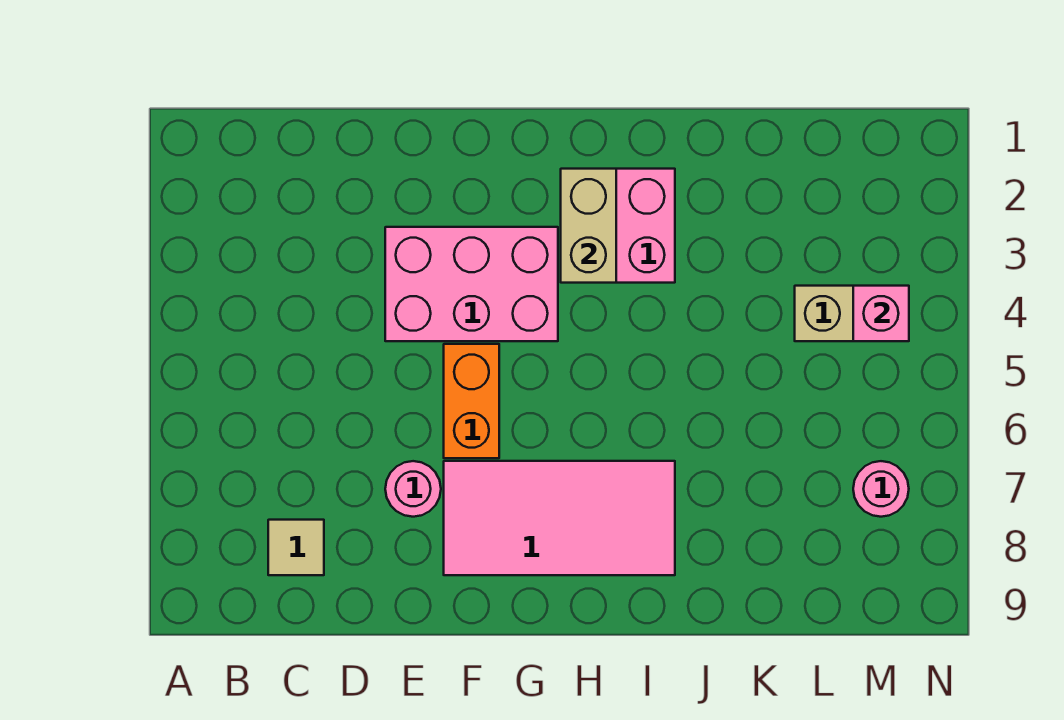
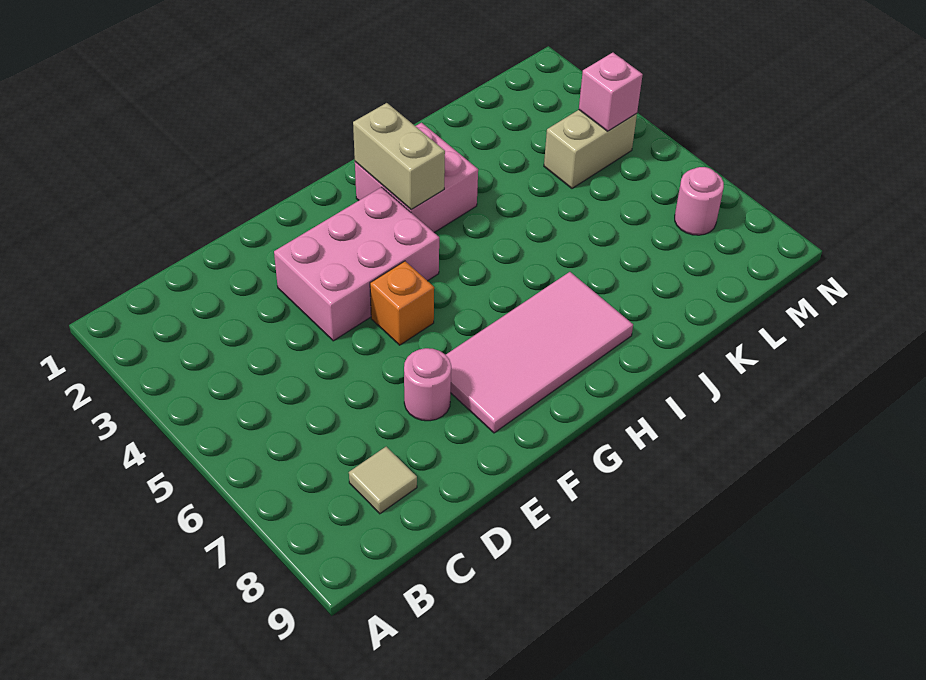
orange brick F5:F6 level 1 -> orange brick F5 level 1

